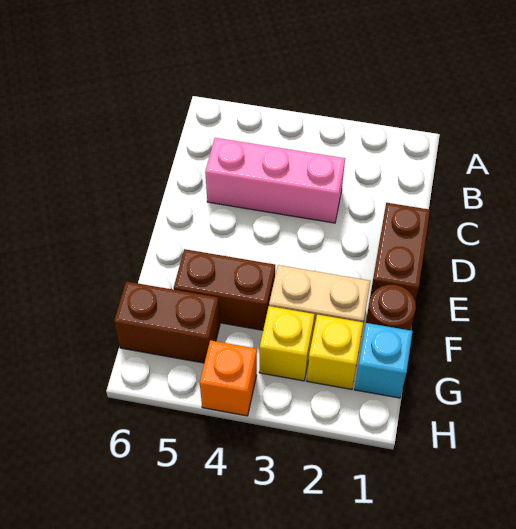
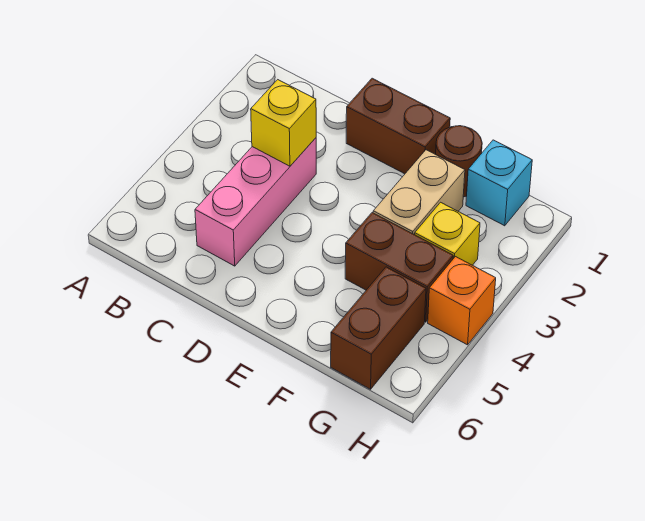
brown brick F4:F5 level 1 -> brown brick F4:G4 level 1
yellow brick G2 level 1 -> yellow brick C3 level 2

